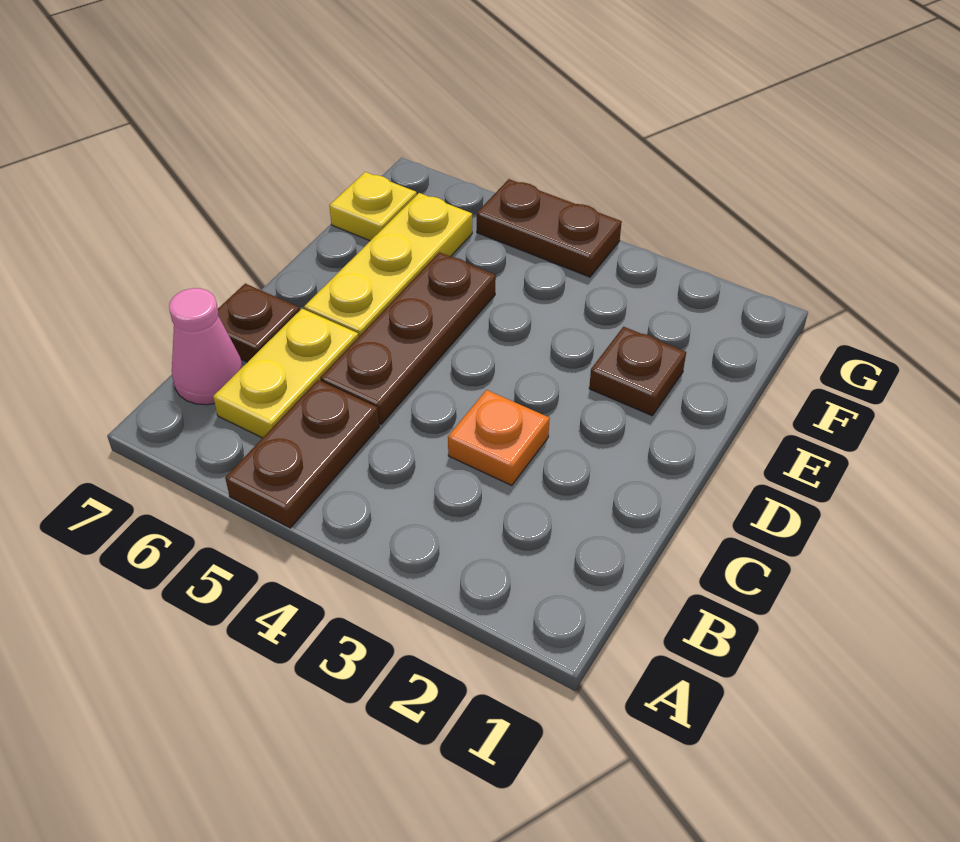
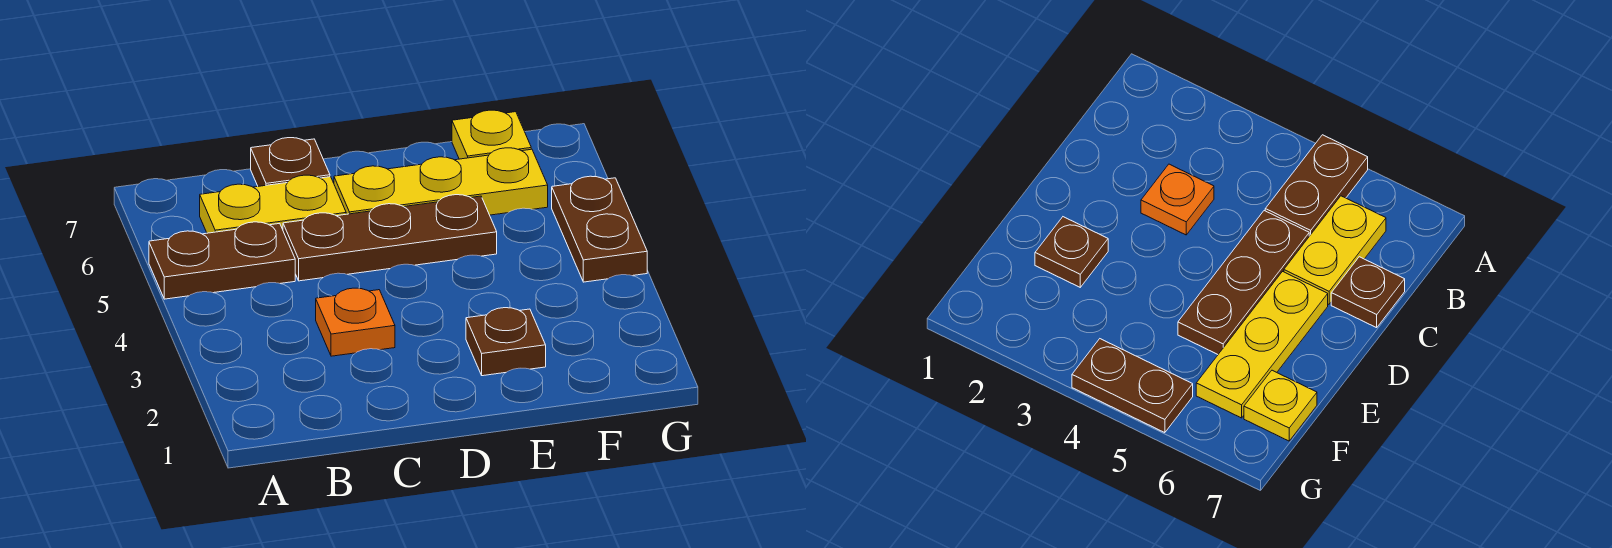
pink cone B7 level 1 -> none

